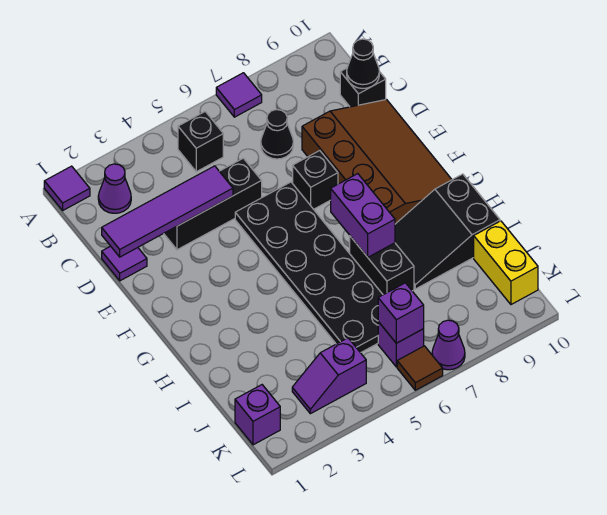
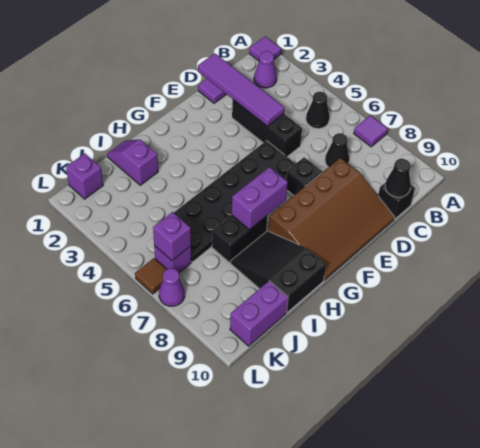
black brick B5 level 1 -> black cone B5 level 1
yellow brick J10:K10 level 1 -> purple brick J10:K10 level 1
purple slope K3:K4 level 1 top 4 -> purple slope I1:I2 level 1 top 2

